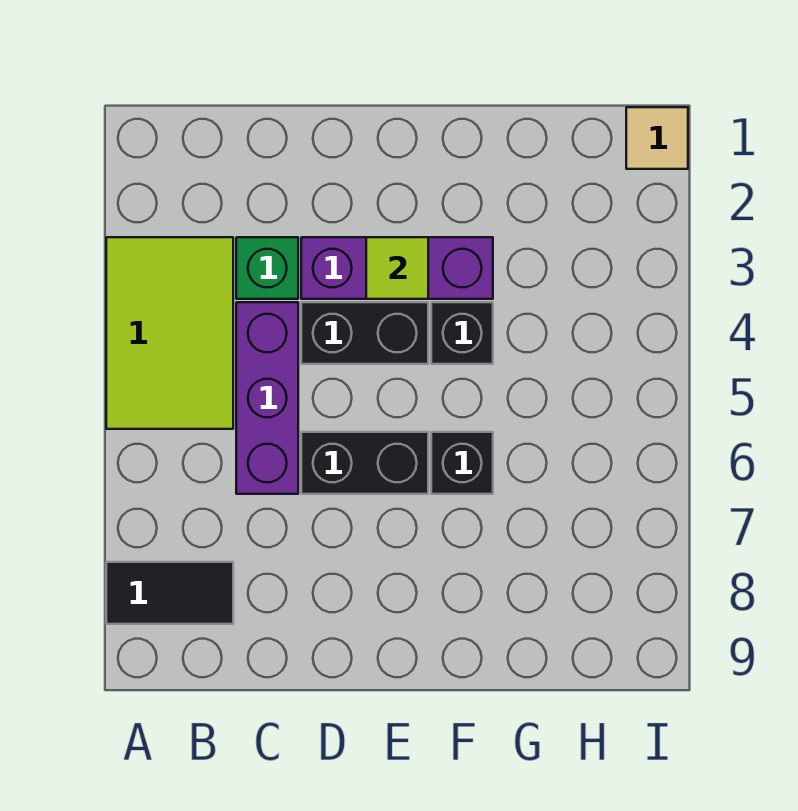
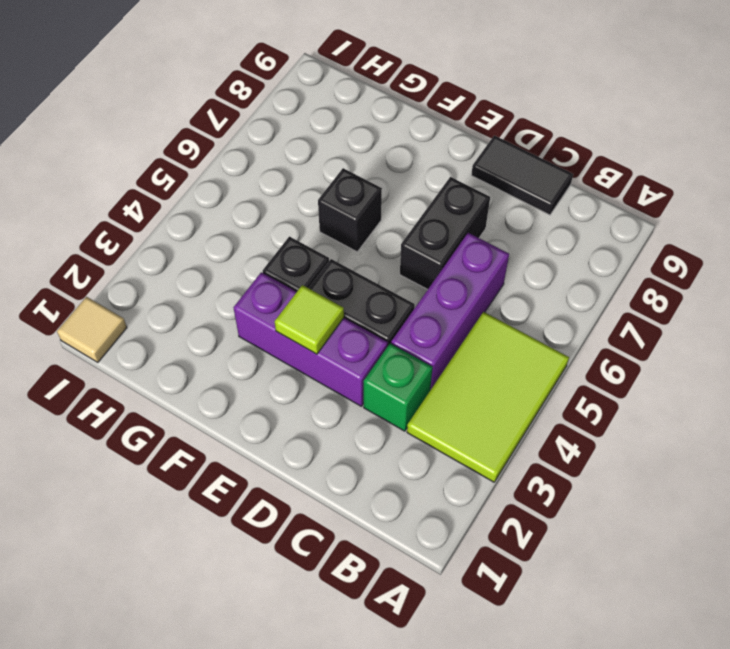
black tile A8:B8 level 1 -> black tile C9:D9 level 1
black brick D6:E6 level 1 -> black brick D6:D7 level 1

